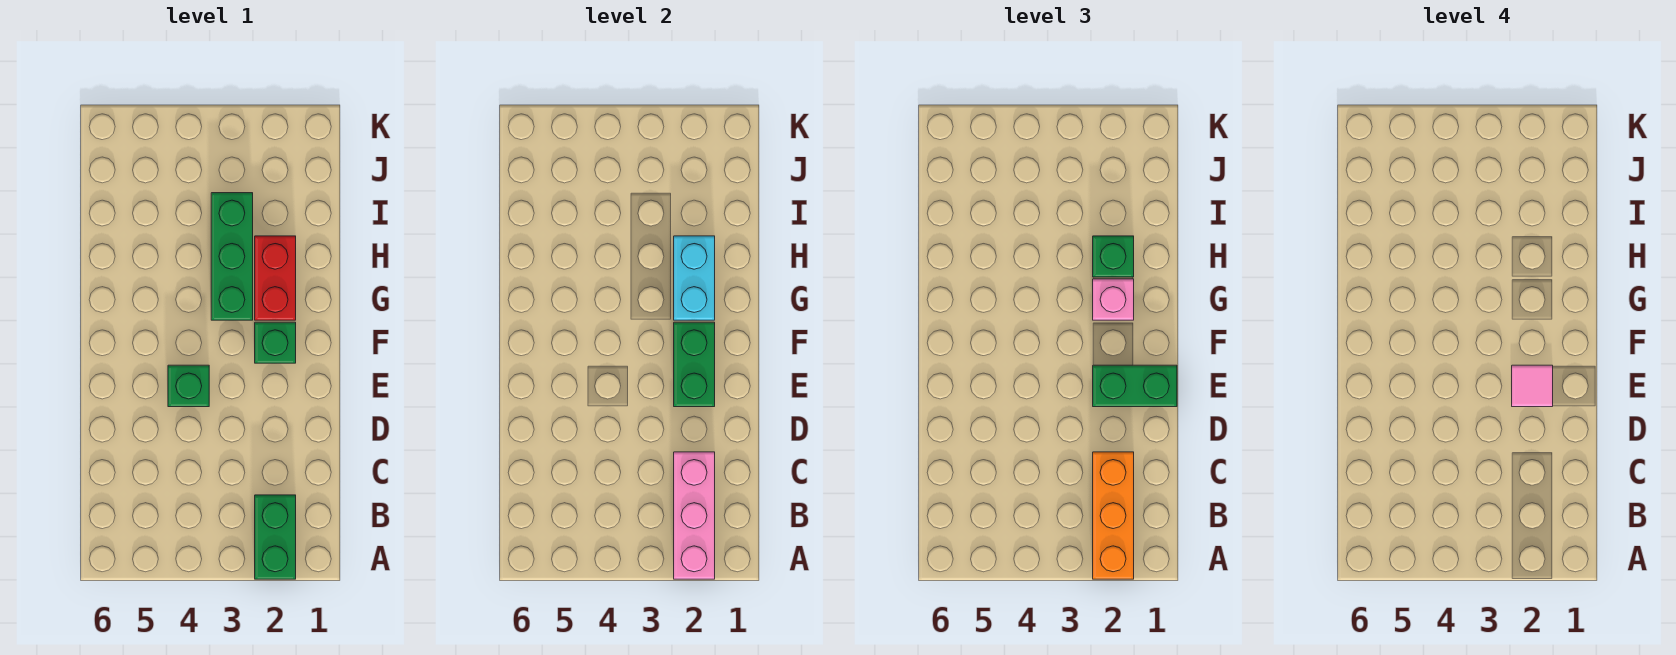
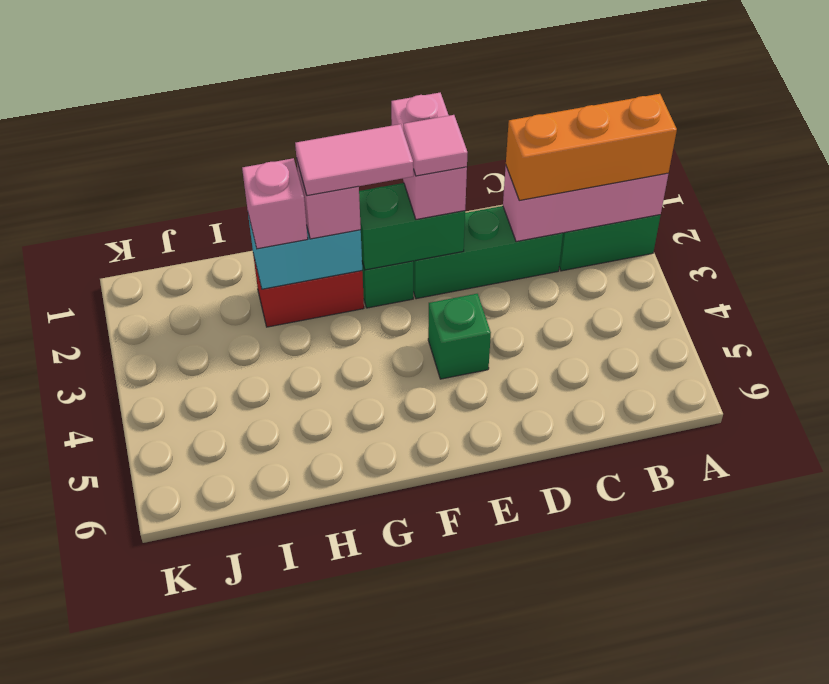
green brick E1:E2 level 3 -> pink brick E1:E2 level 3
none -> pink tile F2:G2 level 4
green brick G3:I3 level 1 -> green brick C2:E2 level 1
green brick H2 level 3 -> pink brick H2 level 3

